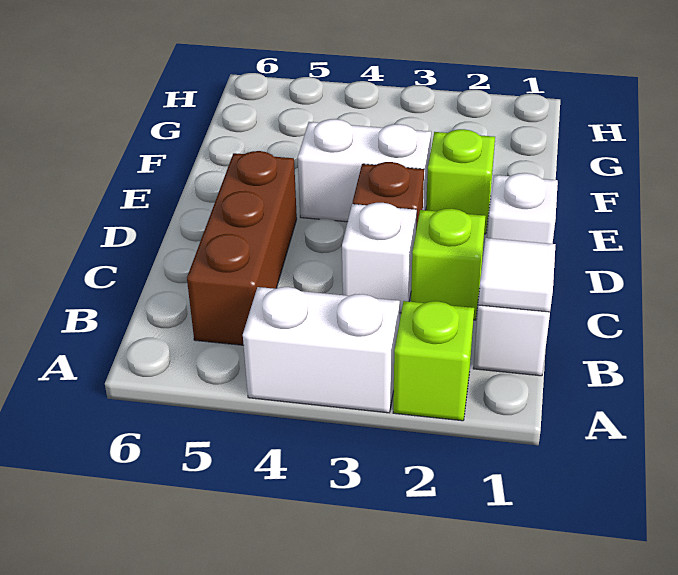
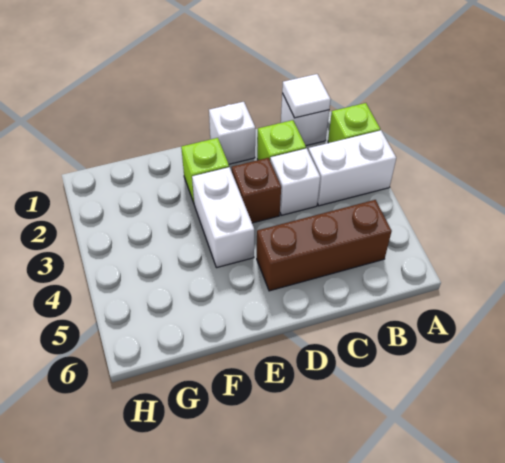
white brick A3:A4 level 1 -> white brick A3:B3 level 1

